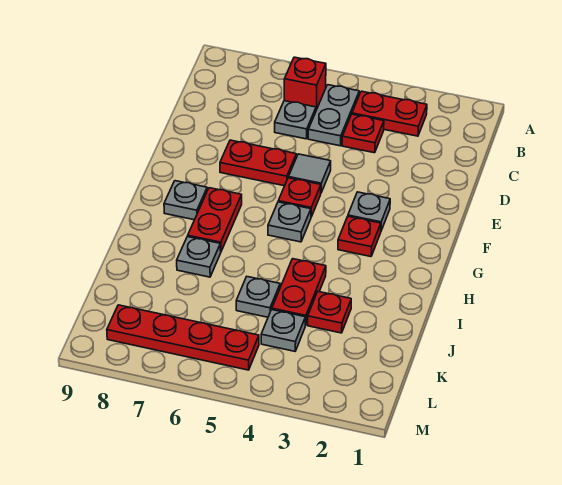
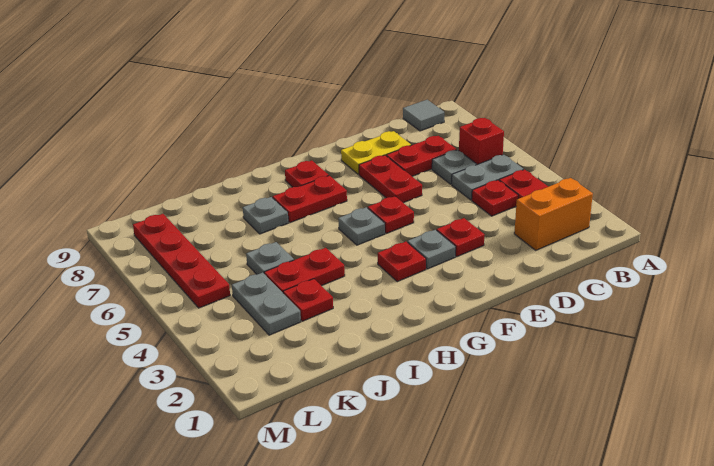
none -> orange brick B2:C2 level 1
none -> red plate C7:D7 level 1
none -> yellow plate D8:E8 level 1
none -> red plate E3 level 1
grey tile E5 level 1 -> grey tile B9 level 1
grey plate G8 level 1 -> red plate G8 level 1
grey plate K4 level 1 -> grey plate K3:K4 level 1

